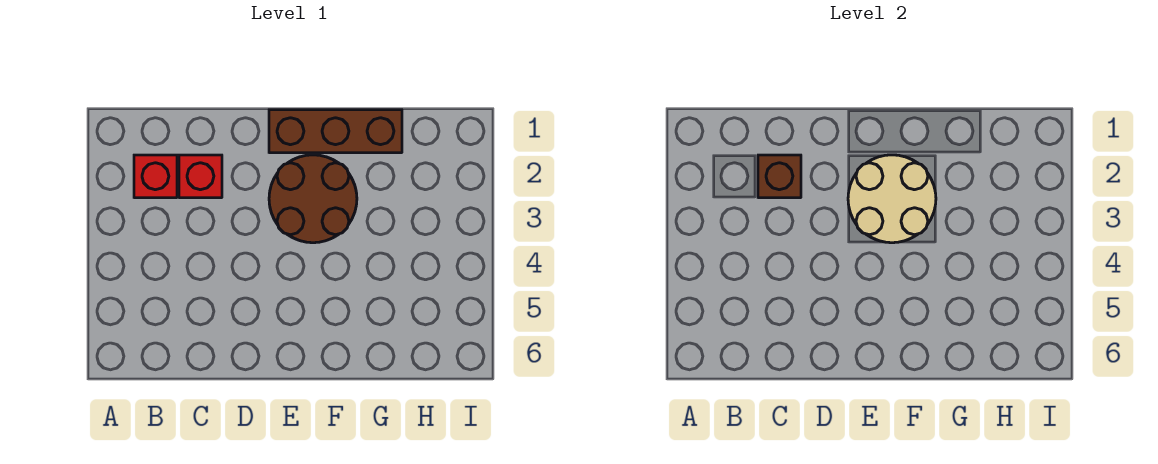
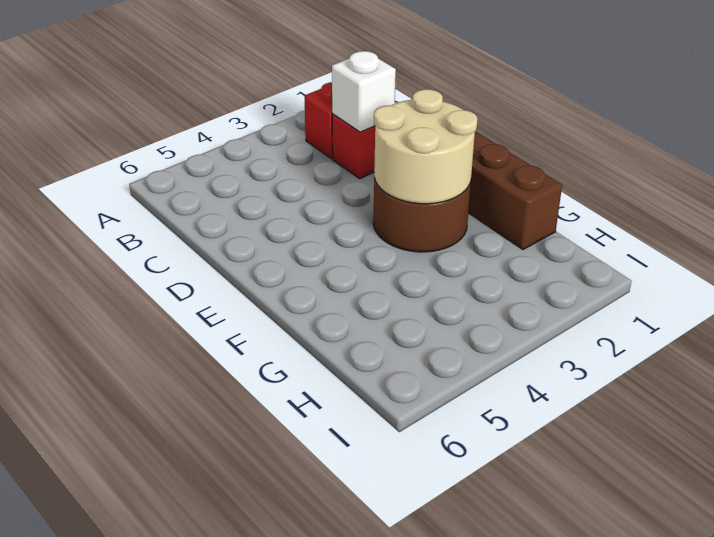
brown brick C2 level 2 -> white brick C2 level 2

